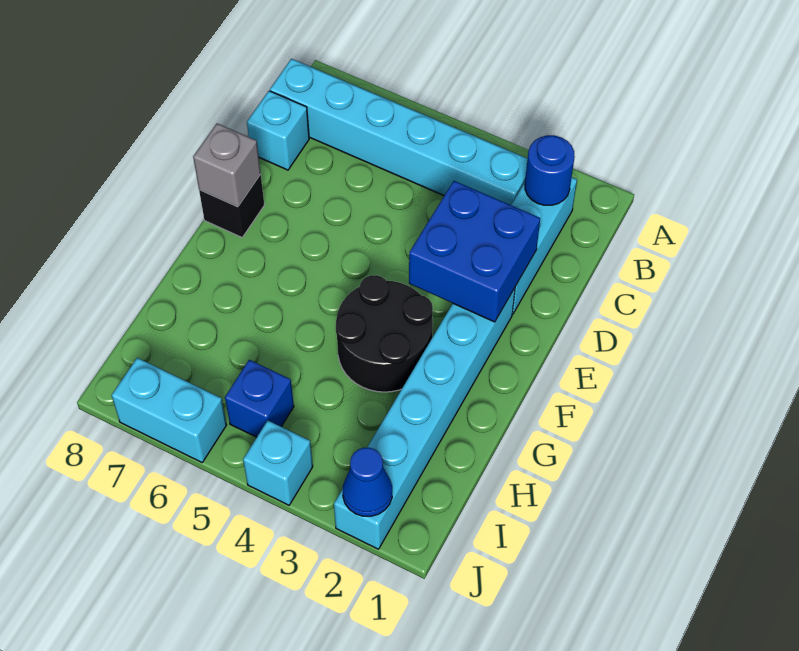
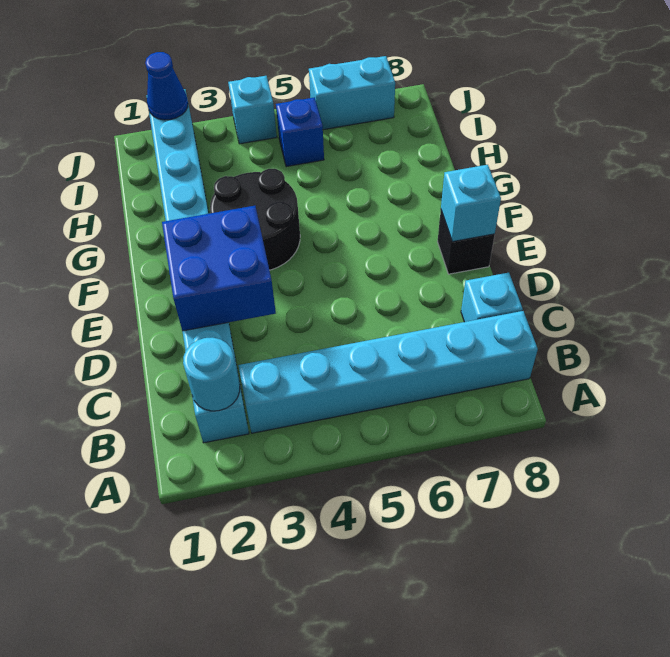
blue round brick B2 level 2 -> cyan round brick B2 level 2
grey brick E8 level 2 -> cyan brick E8 level 2

